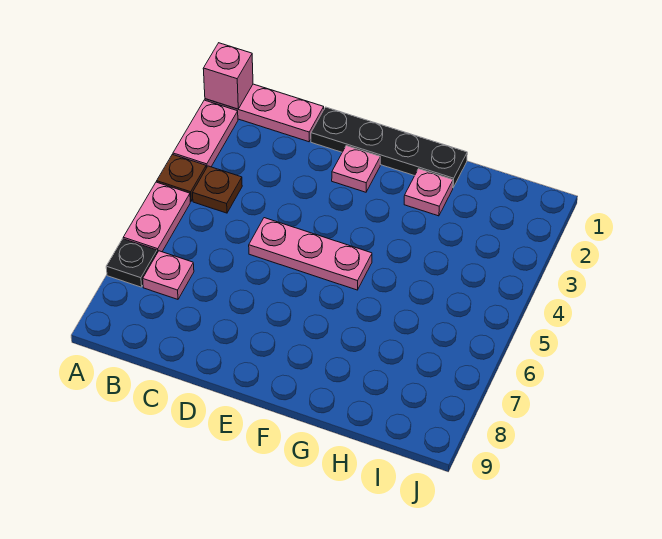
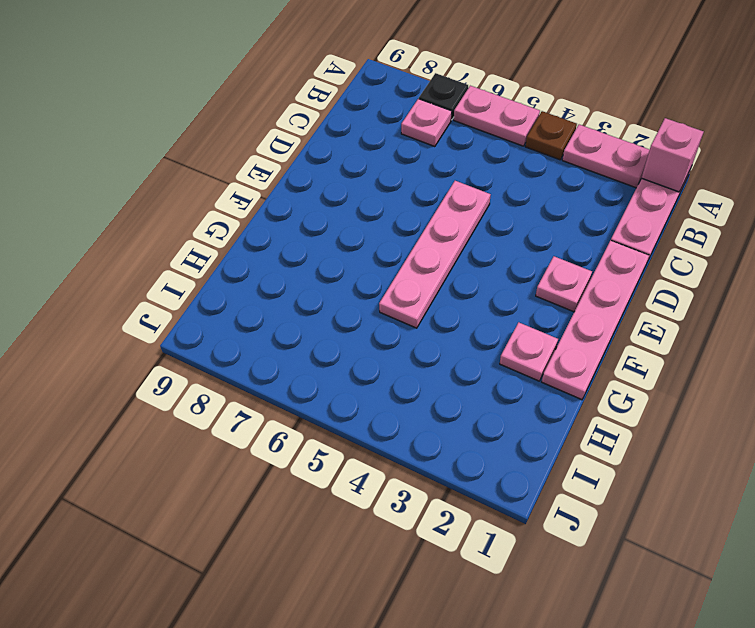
brown plate B4 level 1 -> none
black plate D1:G1 level 1 -> pink plate D1:G1 level 1
pink plate D5:F5 level 1 -> pink plate D5:G5 level 1

